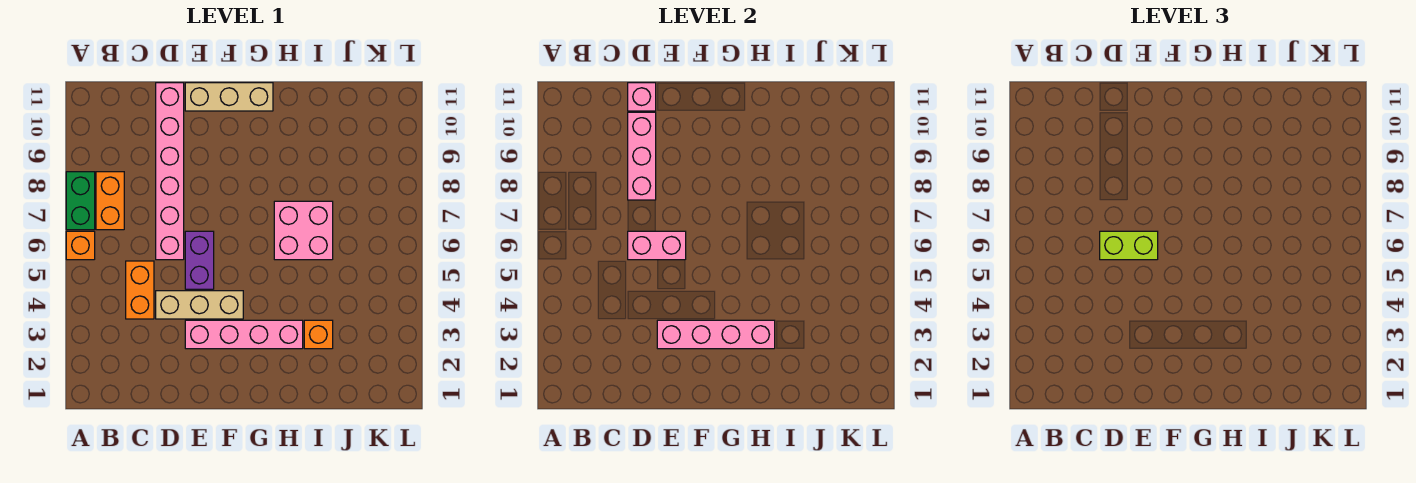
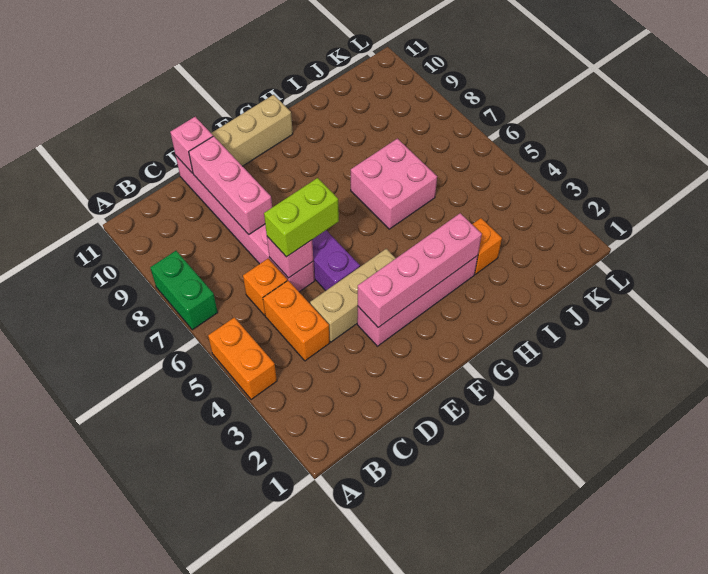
orange brick A6 level 1 -> orange brick C6 level 1
orange brick B7:B8 level 1 -> orange brick A4:A5 level 1
pink brick D6:E6 level 2 -> pink brick D6 level 2

